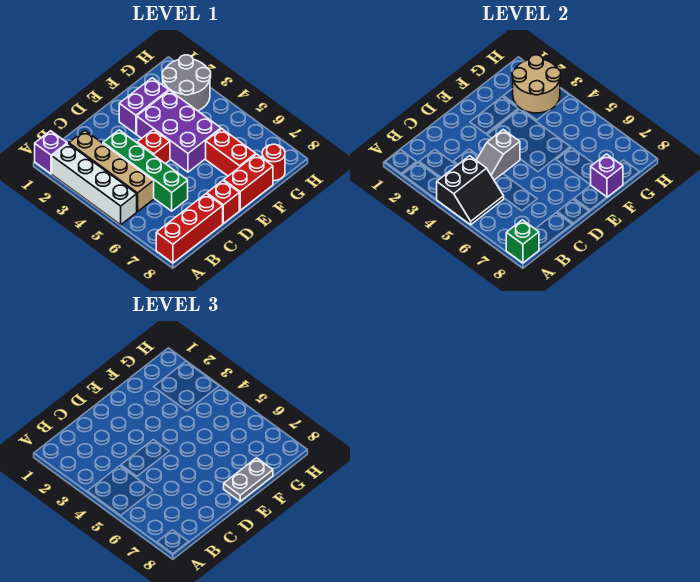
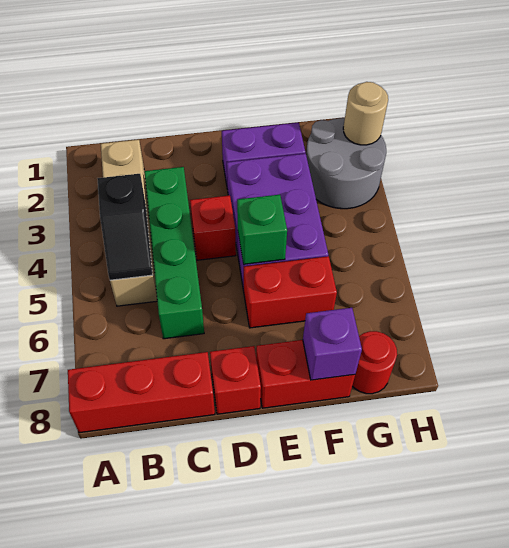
purple brick A1 level 1 -> none
white brick A2:A5 level 1 -> none
black slope A4:B5 level 2 top 4 -> black slope B4:B5 level 2 top 4
green brick A8 level 2 -> green brick E5 level 2
grey slope C4:D4 level 2 top D -> none
grey plate E8:F8 level 3 -> none
red brick F6:F7 level 1 -> red brick E6:F6 level 1
tan round brick G2:H3 level 2 -> tan round brick H2 level 2

